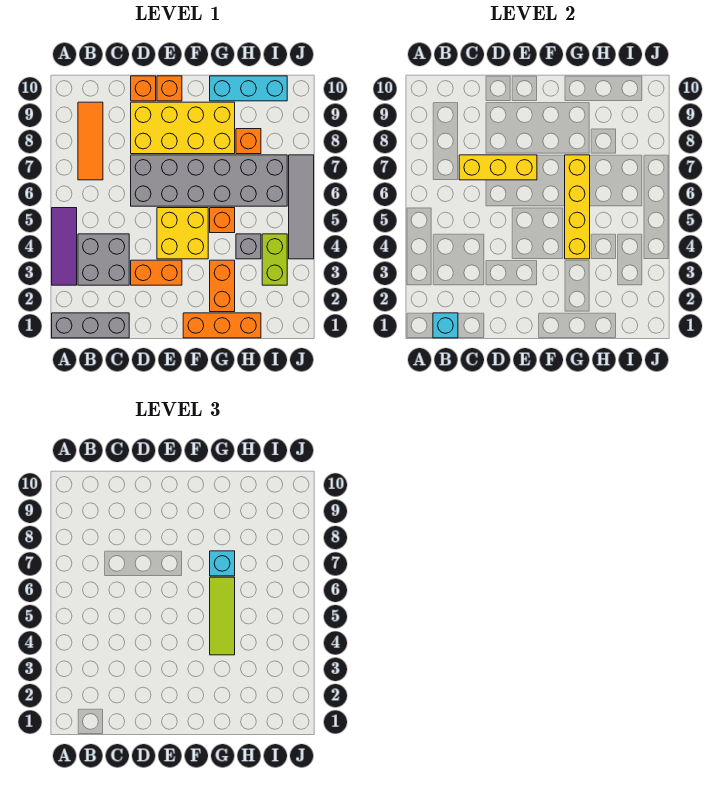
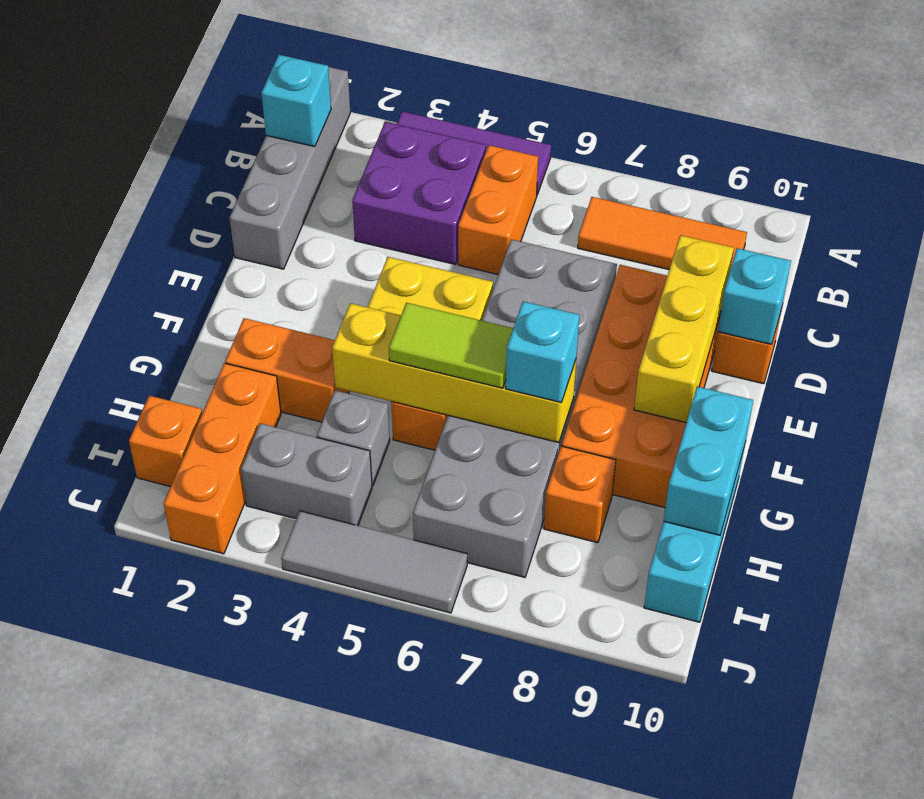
grey brick A1:C1 level 1 -> grey brick A1:D1 level 1
grey brick B3:C4 level 1 -> purple brick B3:C4 level 1
yellow brick C7:E7 level 2 -> yellow brick D9:F9 level 2
orange brick D3:E3 level 1 -> orange brick B5:C5 level 1
yellow brick D8:G9 level 1 -> orange brick D8:G9 level 1
none -> cyan brick D10 level 2
orange brick E10 level 1 -> orange brick I1 level 1
orange brick F1:H1 level 1 -> orange brick H2:J2 level 1
lime tile G4:G6 level 3 -> lime tile G5:G6 level 3
none -> cyan brick G10:H10 level 2
lime brick I3:I4 level 1 -> grey brick I3:I4 level 1
grey tile J4:J7 level 1 -> grey tile J4:J6 level 1

